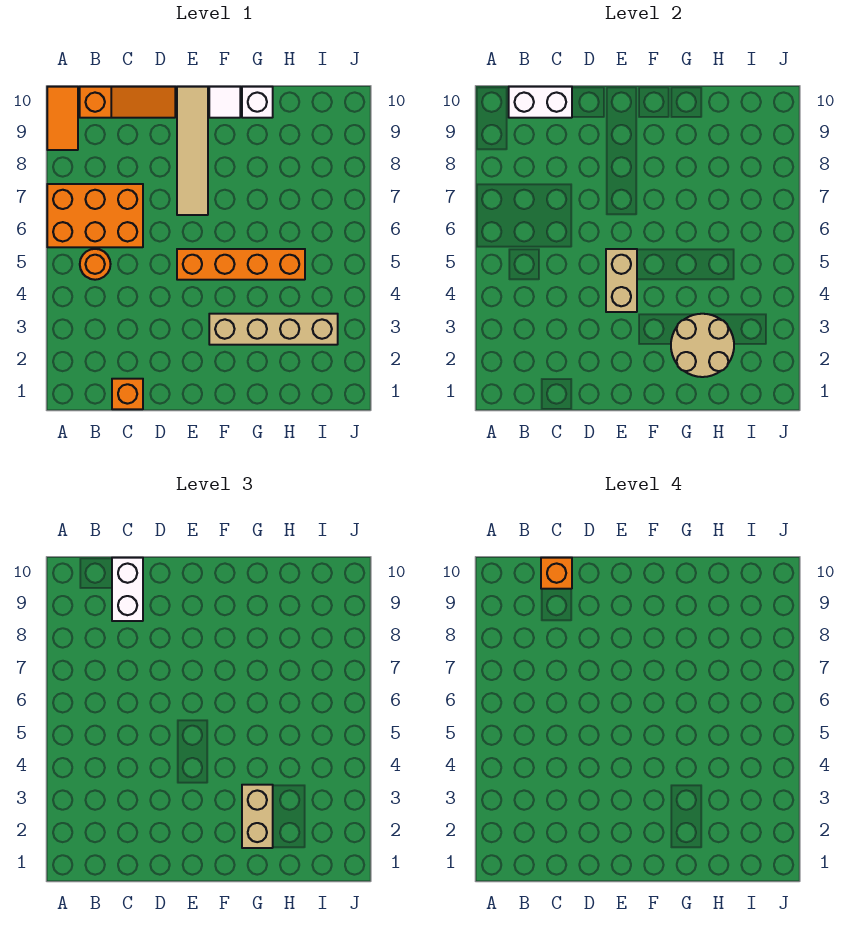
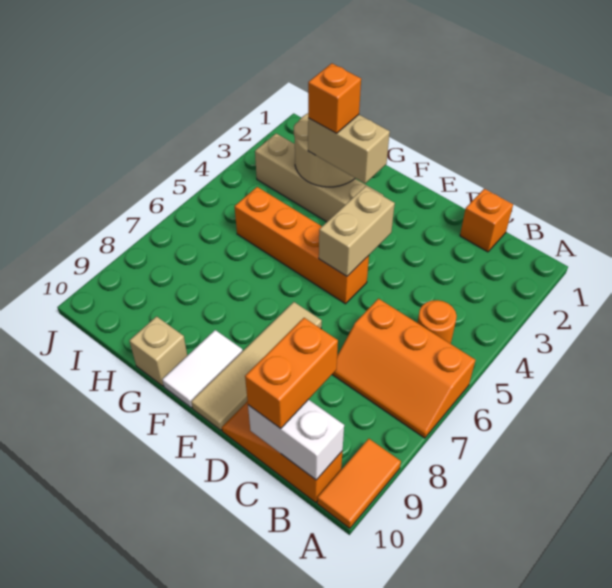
orange brick A6:C7 level 1 -> orange slope A6:C7 level 1 top 6
white brick C9:C10 level 3 -> orange brick C9:C10 level 3
orange brick C10 level 4 -> orange brick G3 level 4
white tile F10 level 1 -> white tile F9:F10 level 1
tan brick G2:G3 level 3 -> tan brick F3:G3 level 3
white brick G10 level 1 -> tan brick G10 level 1

